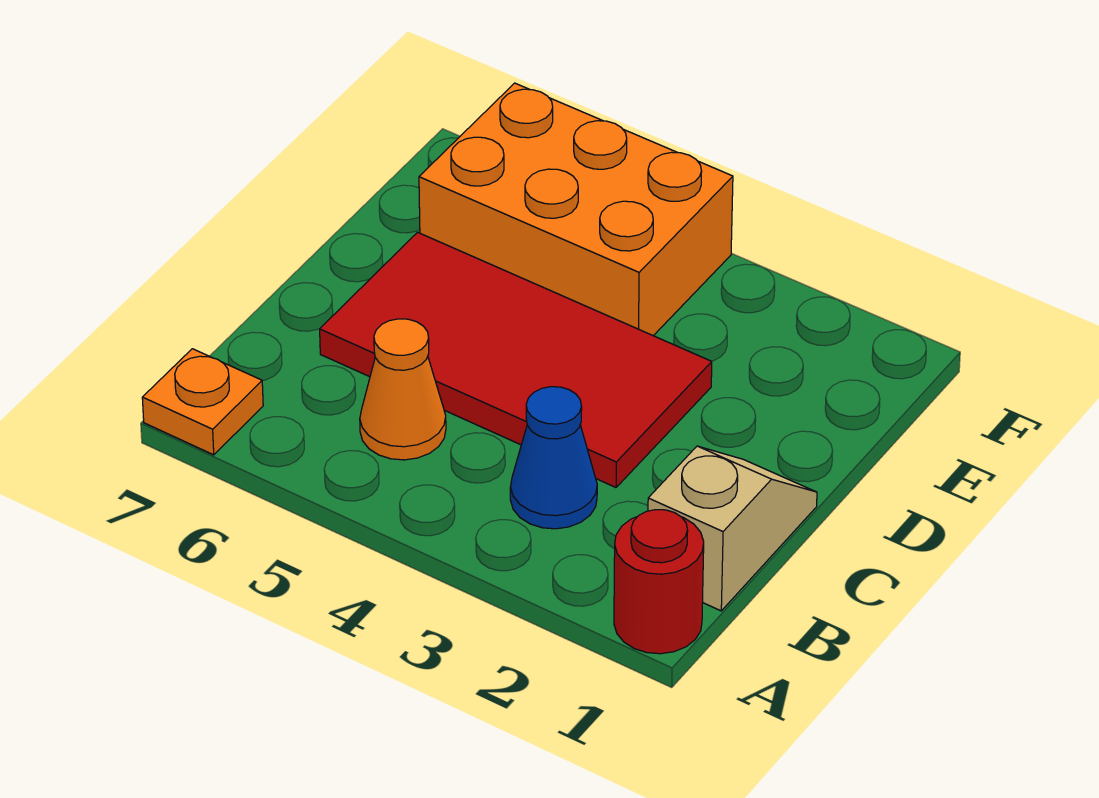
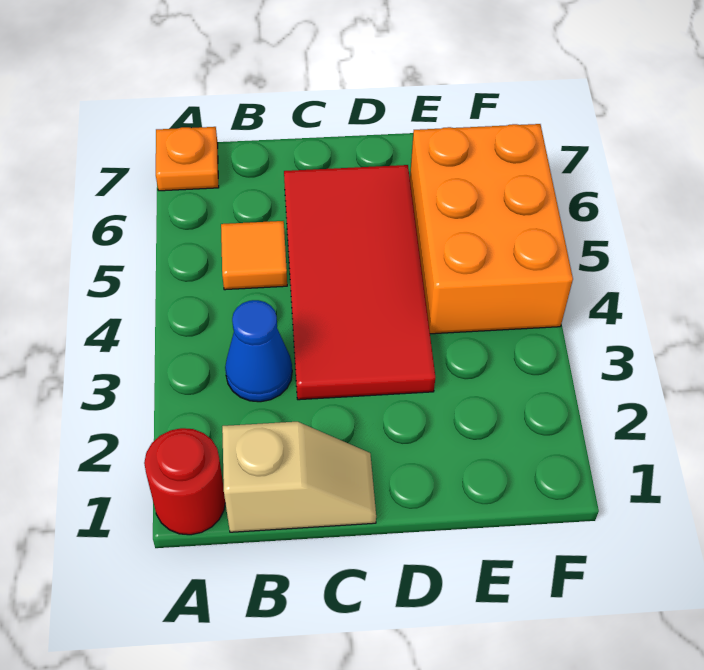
orange cone B5 level 1 -> orange tile B5 level 1

